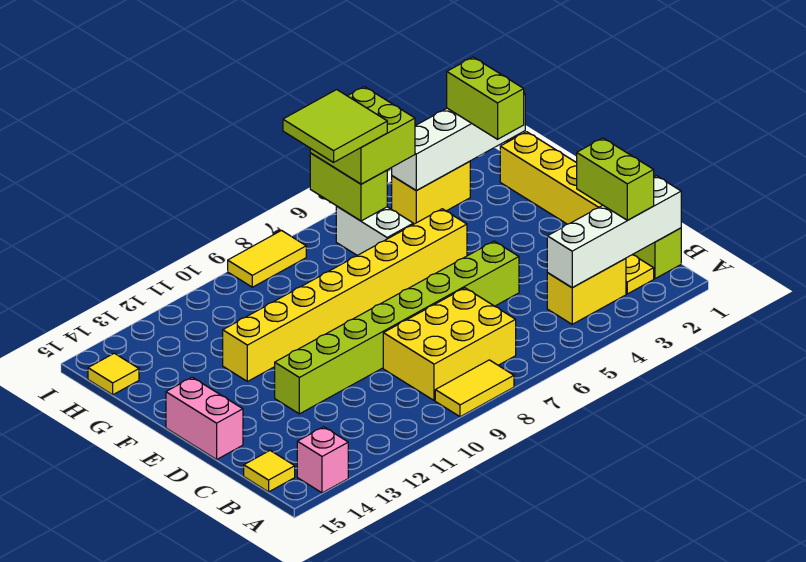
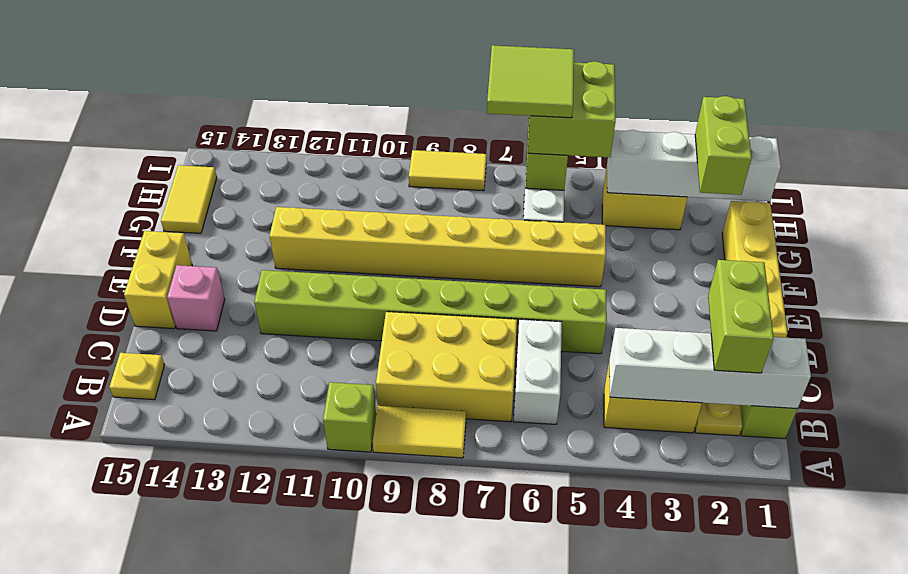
none -> lime brick A10 level 1
pink brick A14 level 1 -> pink brick D14 level 1
none -> white brick B6:C6 level 1
yellow tile B15 level 1 -> yellow plate B15 level 1
pink brick D15:E15 level 1 -> yellow brick D15:E15 level 1
yellow tile H15 level 1 -> yellow tile G15:H15 level 1

